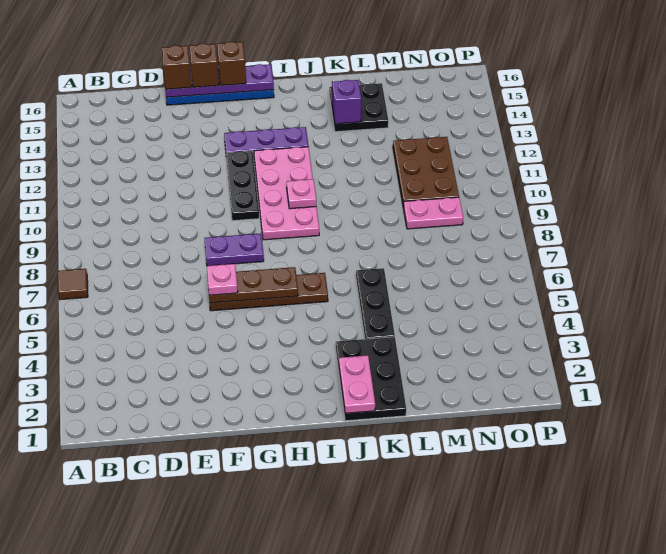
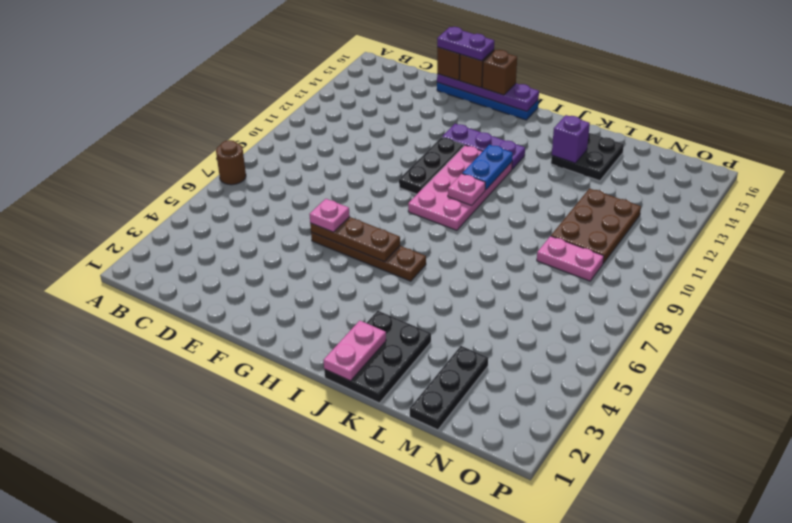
brown tile A7 level 1 -> brown round brick A7 level 1
purple plate F8:G8 level 1 -> purple plate E16:F16 level 4
none -> blue plate I11:I12 level 2
black plate K4:K6 level 1 -> black plate M1:M3 level 1

